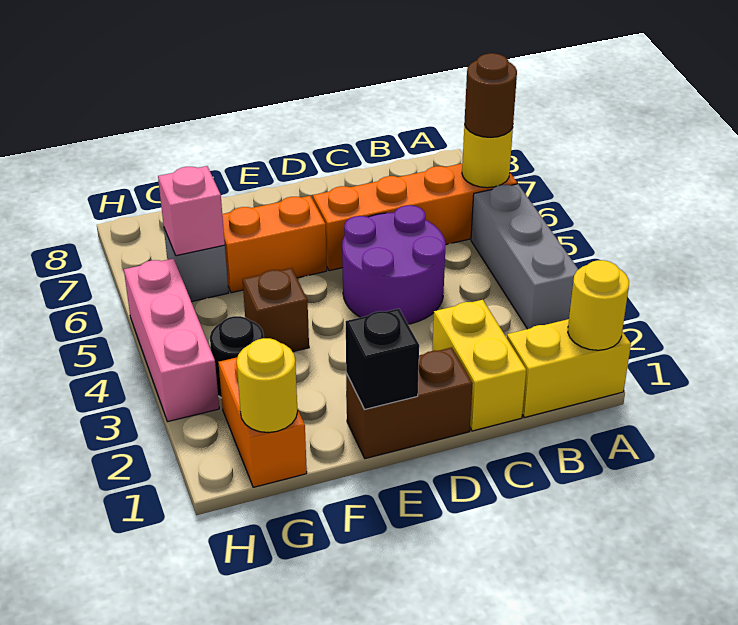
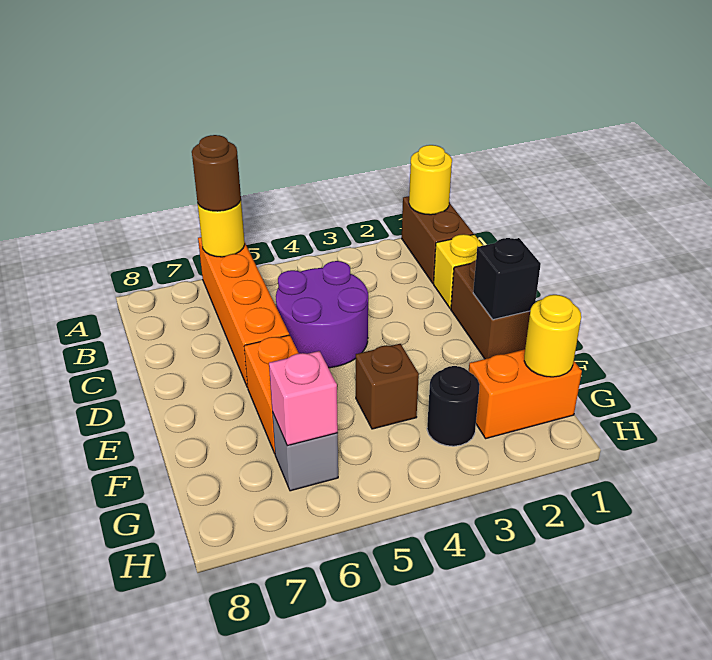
yellow brick A1:B1 level 1 -> brown brick A1:B1 level 1
grey brick A3:A5 level 1 -> none
yellow brick C1:C2 level 1 -> yellow brick C1 level 1
pink brick H3:H5 level 1 -> none

